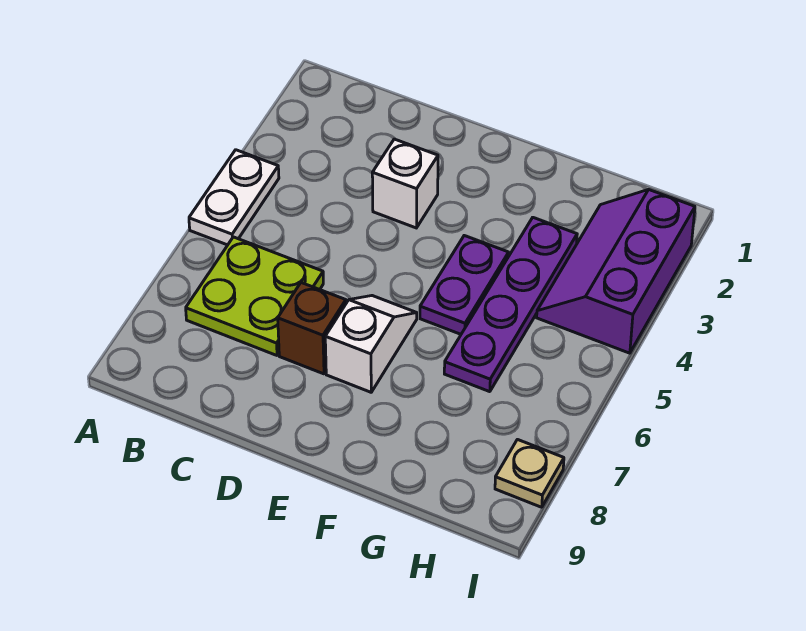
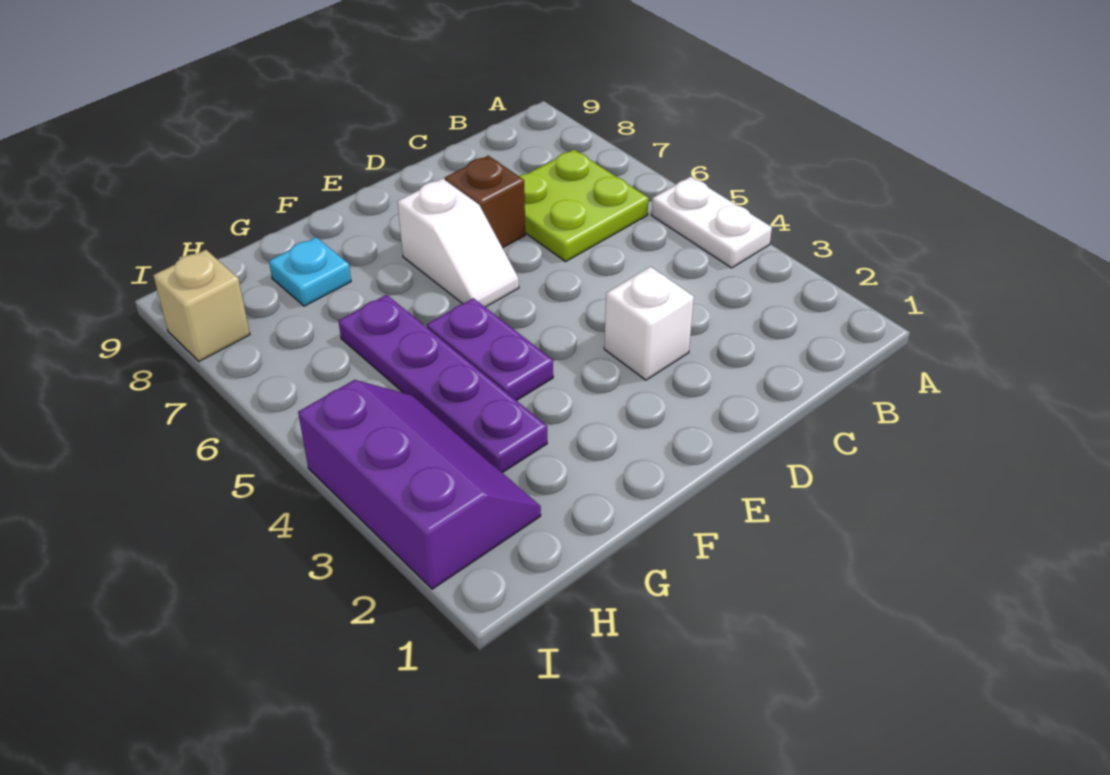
none -> cyan plate G8 level 1
tan plate I8 level 1 -> tan brick I8 level 1

